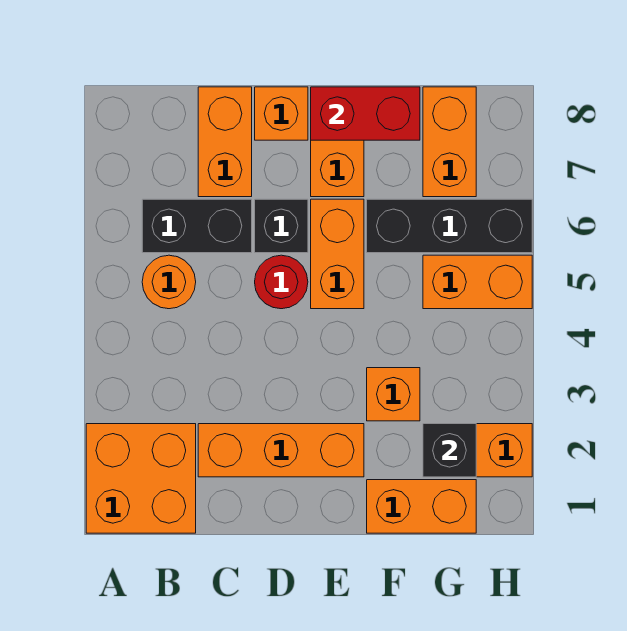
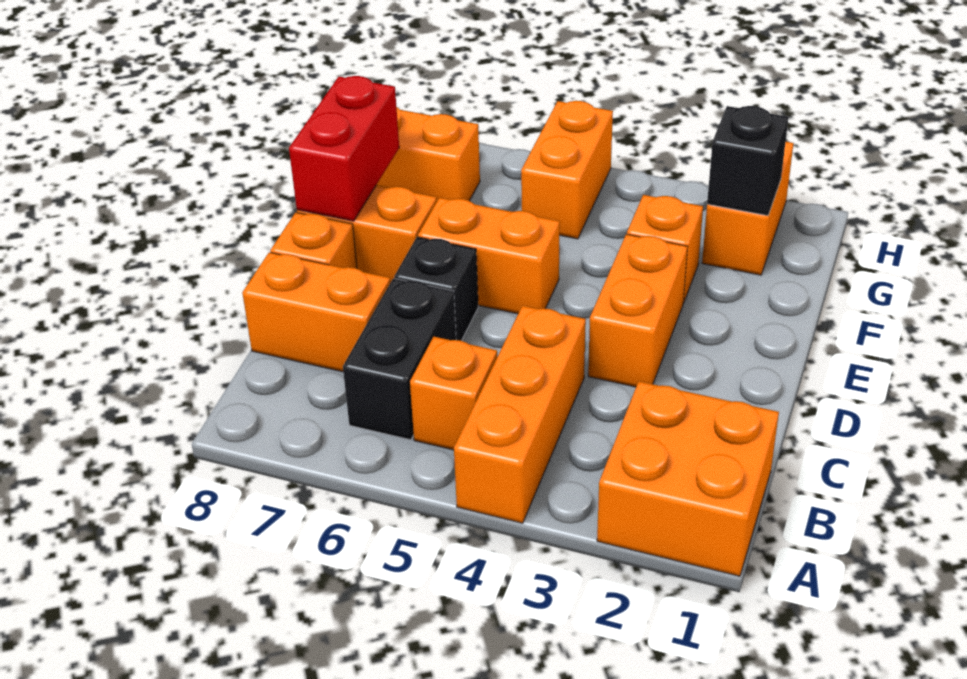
orange round brick B5 level 1 -> orange brick B5 level 1
orange brick C2:E2 level 1 -> orange brick A4:C4 level 1
red round brick D5 level 1 -> none
orange brick F1:G1 level 1 -> orange brick D3:E3 level 1
black brick F6:H6 level 1 -> none

